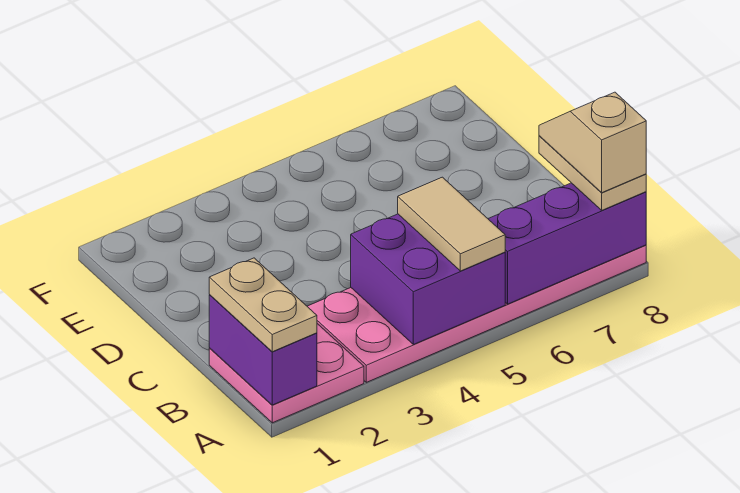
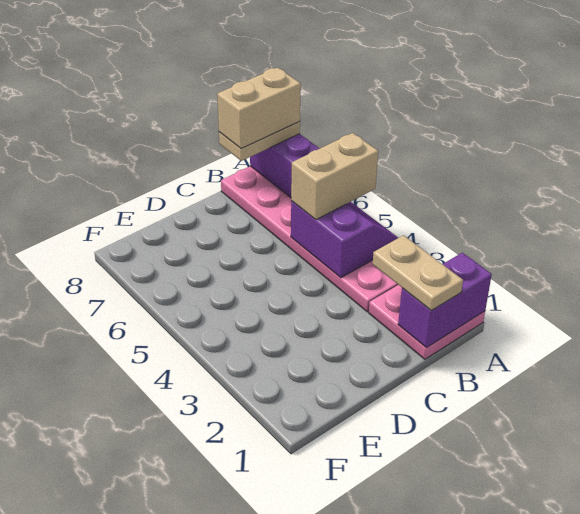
tan plate A1:B1 level 3 -> tan plate B1:B2 level 3
purple brick A4:B5 level 2 -> purple slope A4:B5 level 2 top B
tan tile A5:B5 level 3 -> tan brick A5:B5 level 3
tan slope A8:B8 level 4 top A -> tan brick A8:B8 level 4

